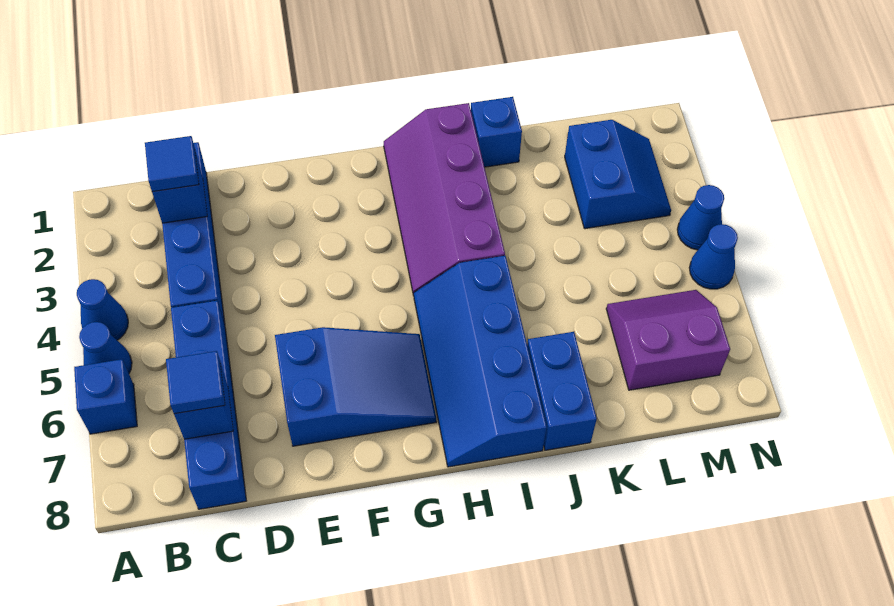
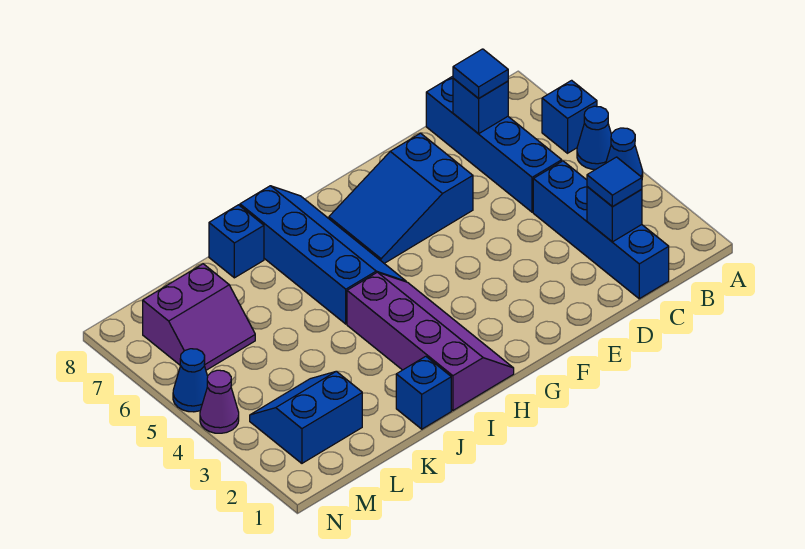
blue brick J7:J8 level 1 -> blue brick J8 level 1
blue slope L2:M3 level 1 top L -> blue slope L2:M3 level 1 top 2
blue cone N4 level 1 -> purple cone N4 level 1

